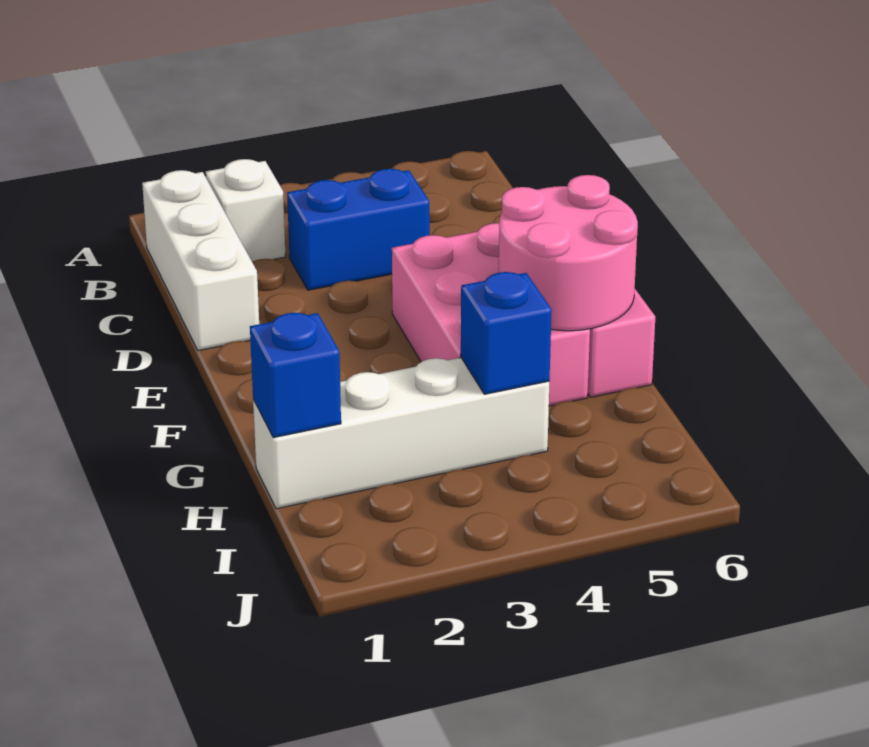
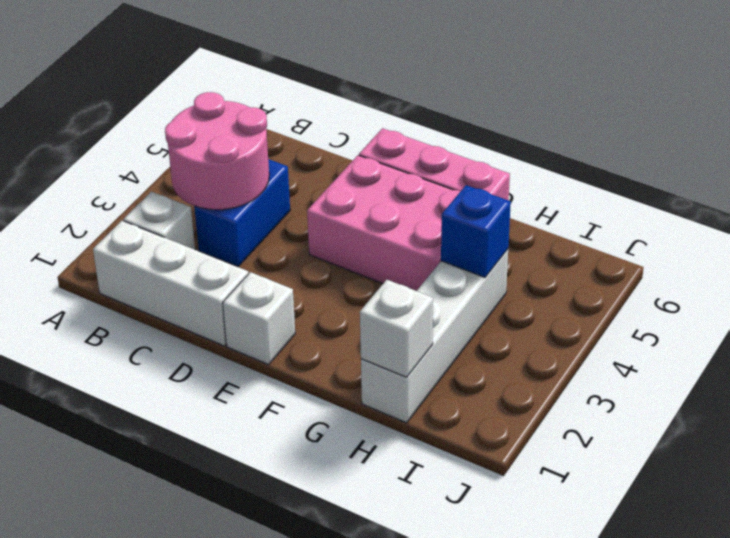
none -> white brick E1 level 1
pink round brick F5:G6 level 2 -> pink round brick B3:C4 level 2
blue brick H1 level 2 -> white brick H1 level 2

